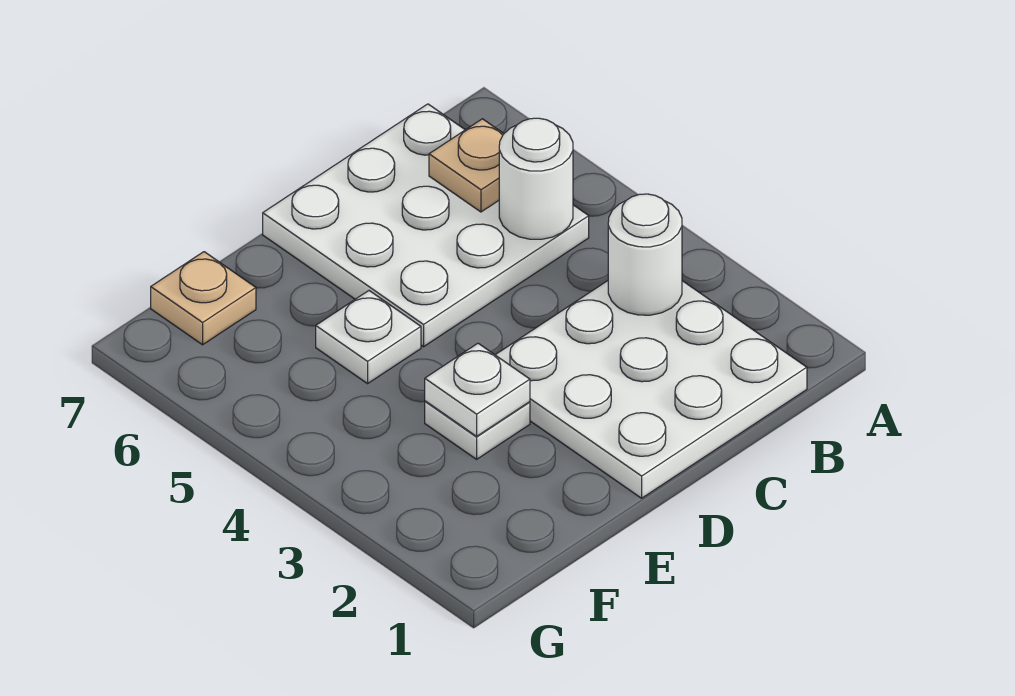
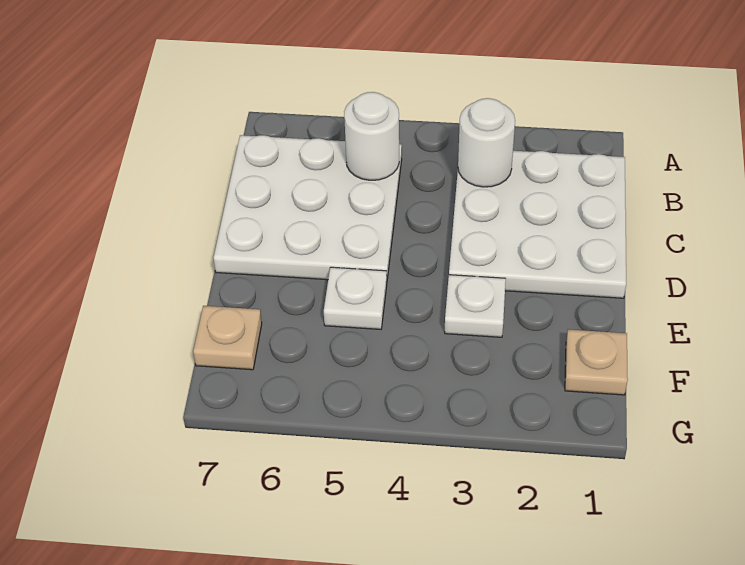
tan plate B6 level 2 -> tan plate F1 level 1
white plate E3 level 2 -> none

